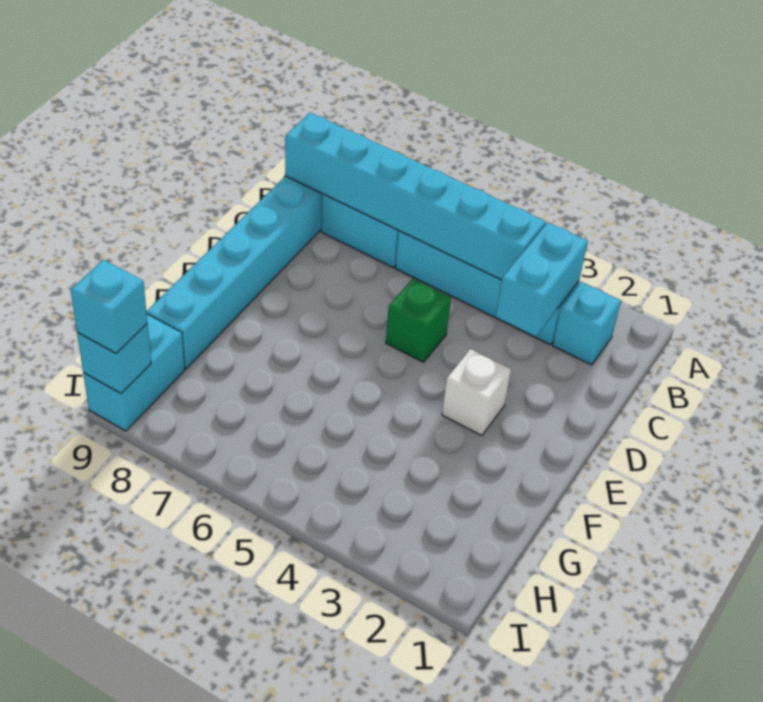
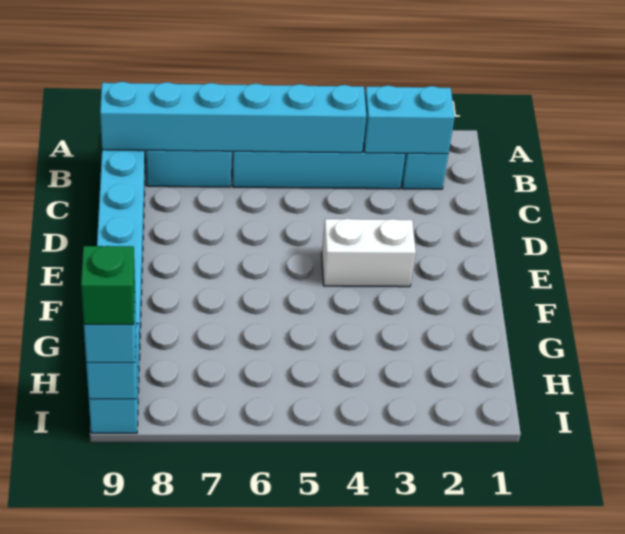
cyan brick B3:C3 level 2 -> cyan brick B2:B3 level 2
green brick D5 level 1 -> green brick I9 level 4
white brick E3 level 1 -> white brick E3:E4 level 1

